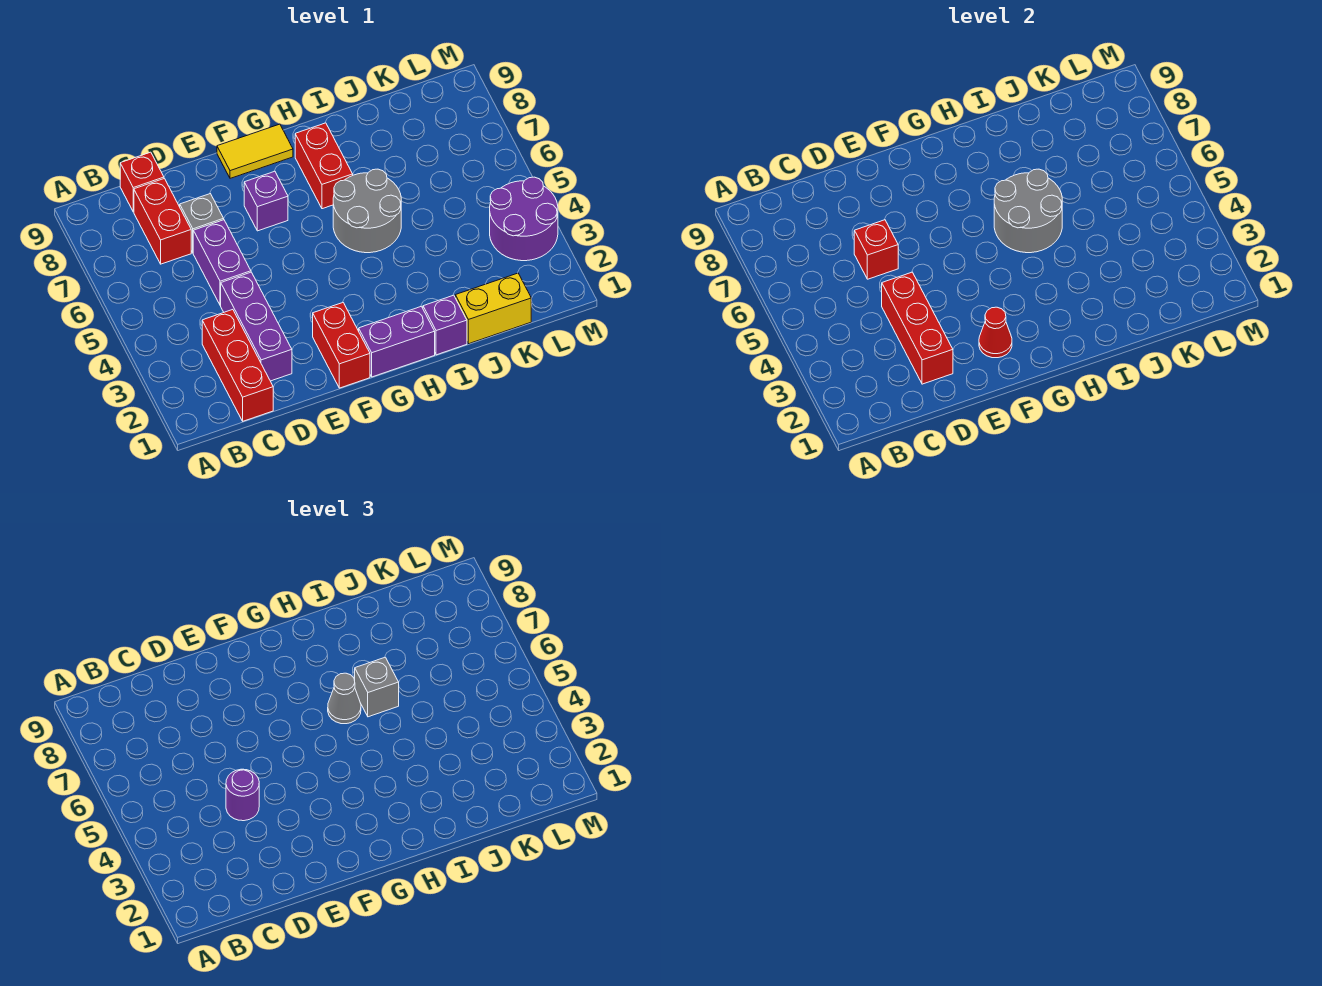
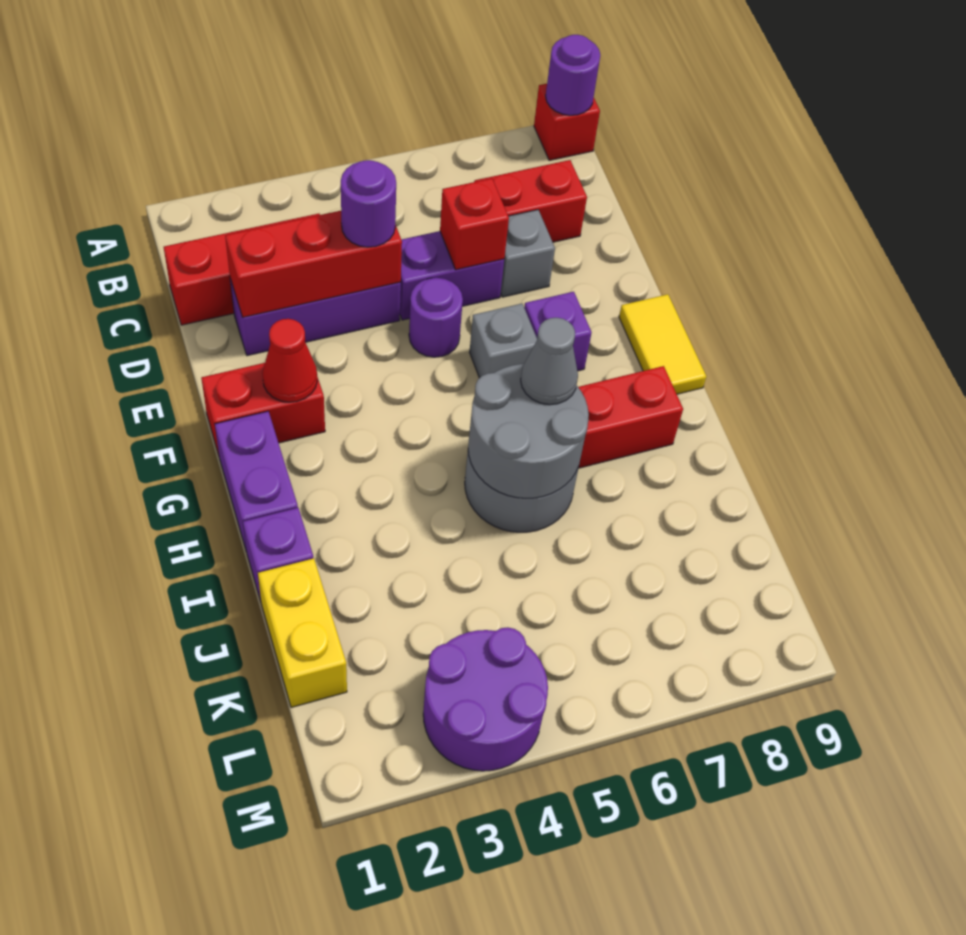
none -> purple round brick A9 level 2
red brick C9 level 1 -> red brick A9 level 1
none -> purple round brick E5 level 1
grey brick I6 level 3 -> grey brick F6 level 1

